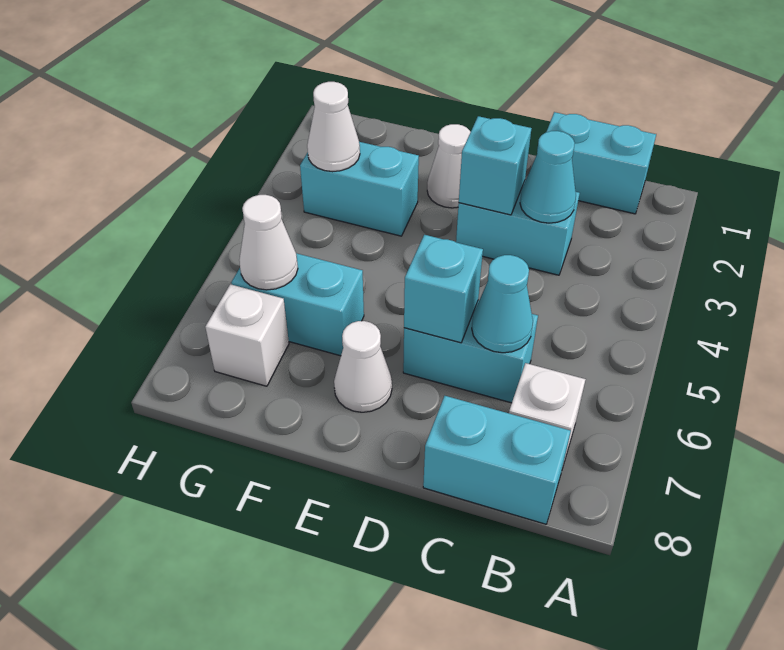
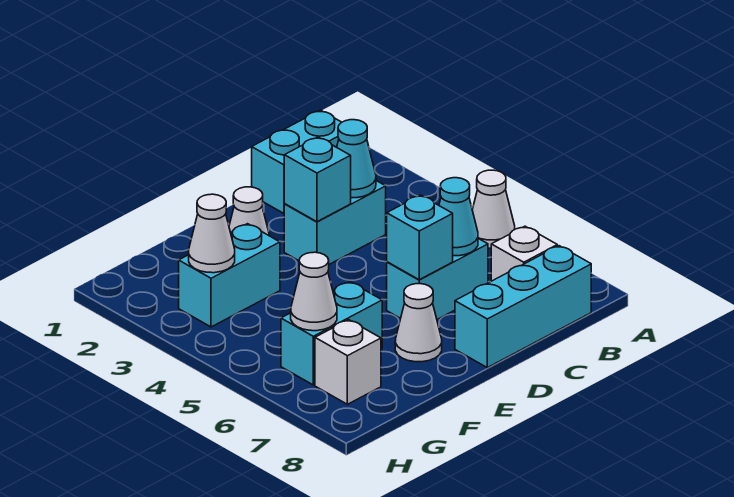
none -> white cone A5 level 1
cyan brick B8:C8 level 1 -> cyan brick B8:D8 level 1

